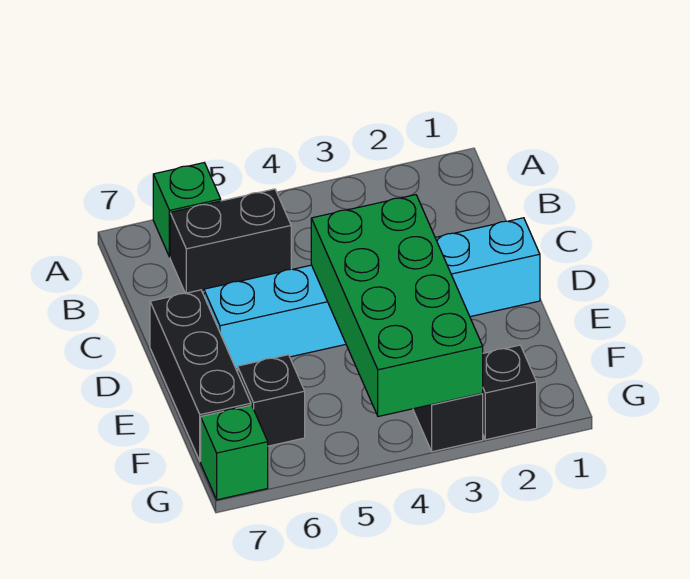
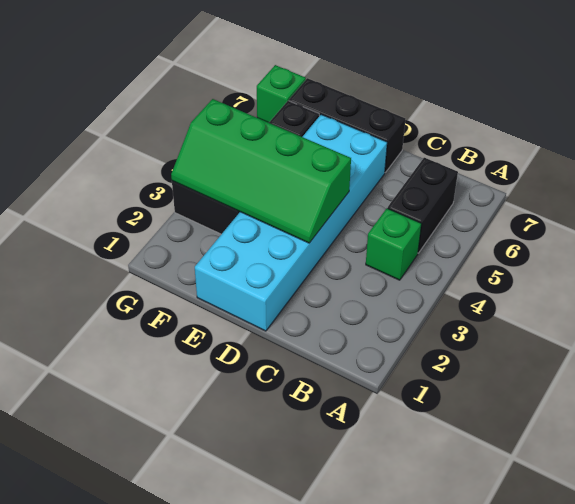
green brick A6 level 1 -> green brick B4 level 1
cyan brick D1:D6 level 1 -> cyan brick D1:E6 level 1
green brick D3:G4 level 2 -> green slope D3:G4 level 2 top 4
black brick G2 level 1 -> none

